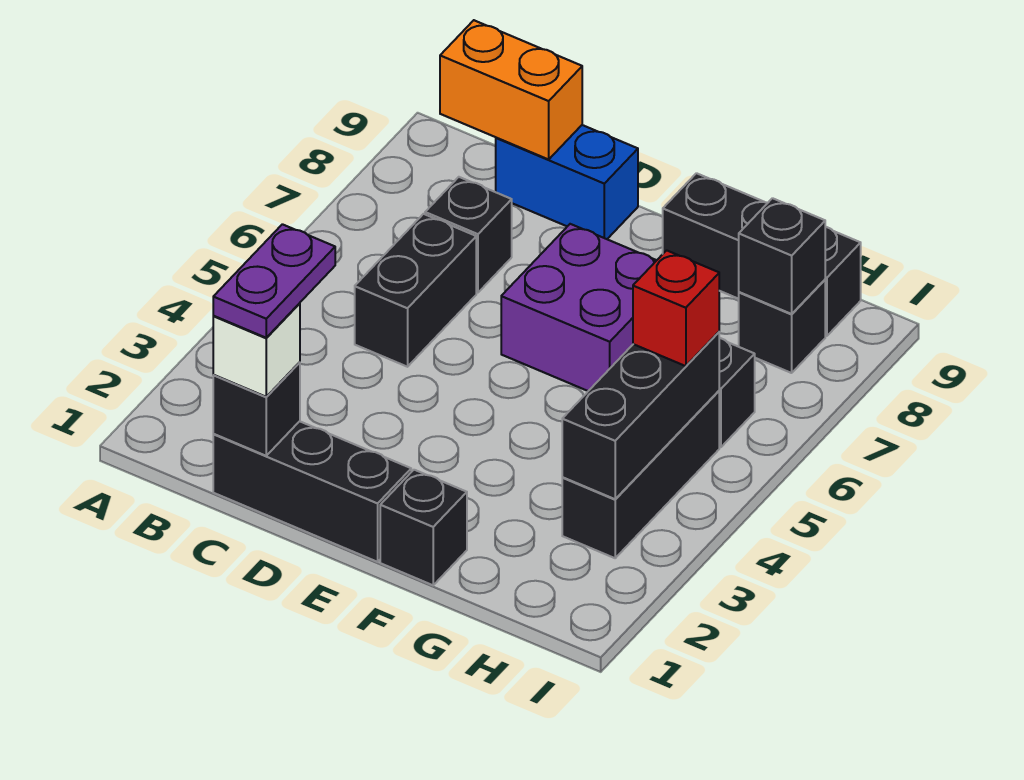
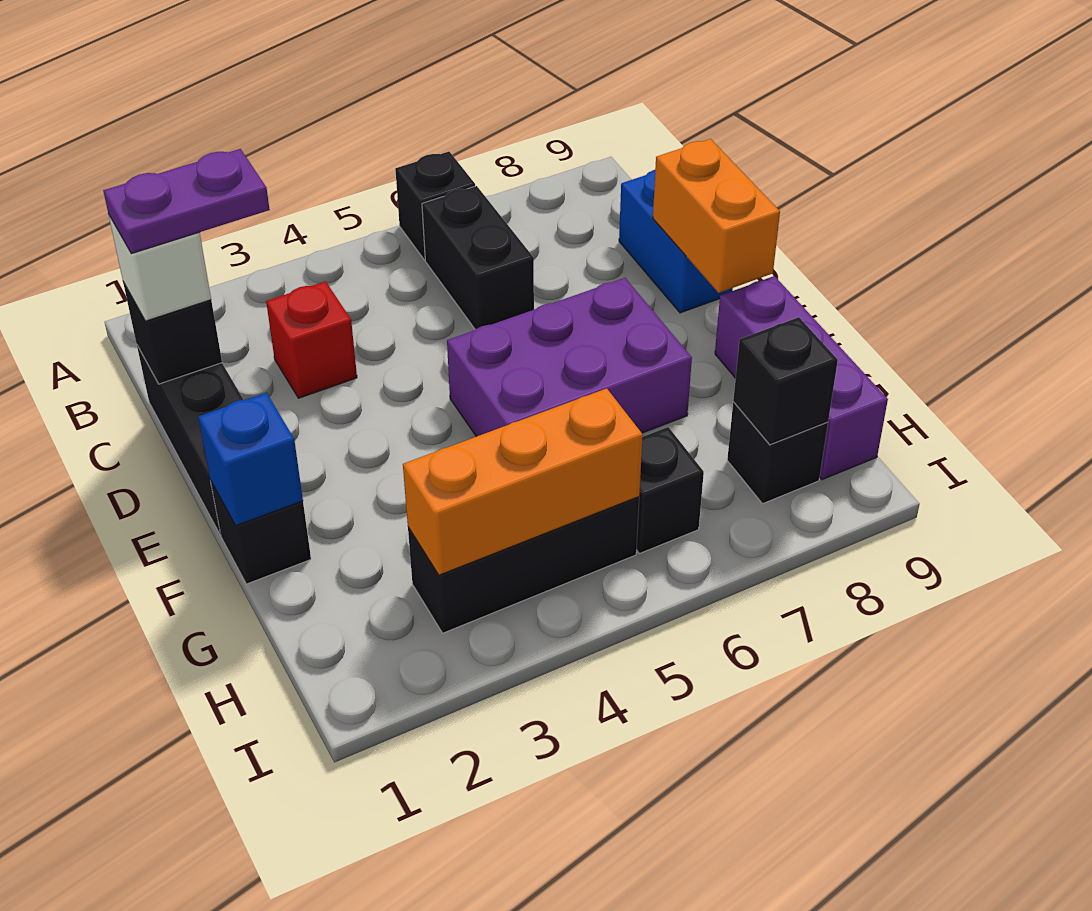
orange brick B9:C9 level 2 -> orange brick D9:E9 level 2
black brick C5:C6 level 1 -> black brick B6:C6 level 1
black brick C7 level 1 -> black brick A6 level 1
purple brick E6:F7 level 1 -> purple brick E5:F7 level 1
none -> blue brick F1 level 2
black brick F9:H9 level 1 -> purple brick F9:H9 level 1
black brick H3:H5 level 2 -> orange brick H3:H5 level 2
red brick H5 level 3 -> red brick C3 level 1

